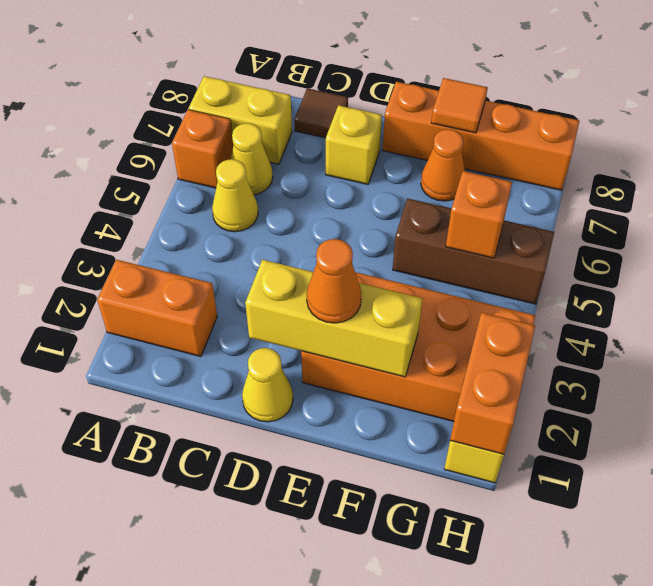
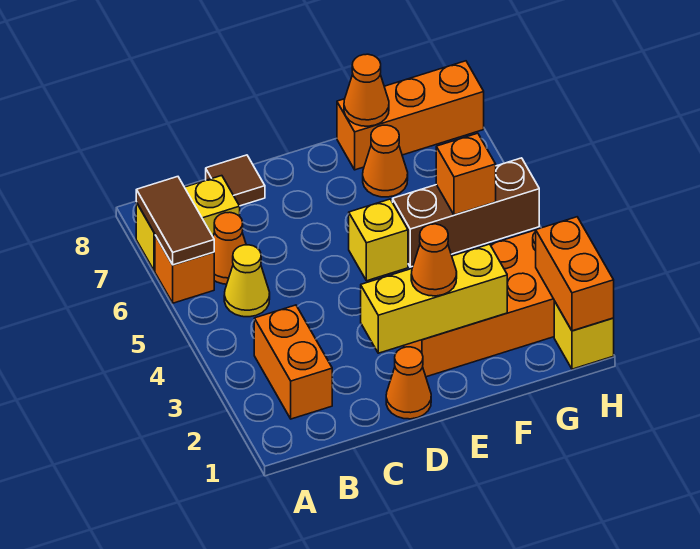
orange brick A2:B2 level 1 -> orange brick B2:B3 level 1
none -> brown tile A6:A7 level 2
yellow cone B6 level 1 -> orange cone B6 level 1
yellow cone D1 level 1 -> orange cone D1 level 1
yellow brick D7 level 1 -> yellow brick E5 level 1
orange brick E8:H8 level 1 -> orange brick F8:H8 level 1
orange tile F8 level 2 -> orange cone F8 level 2

